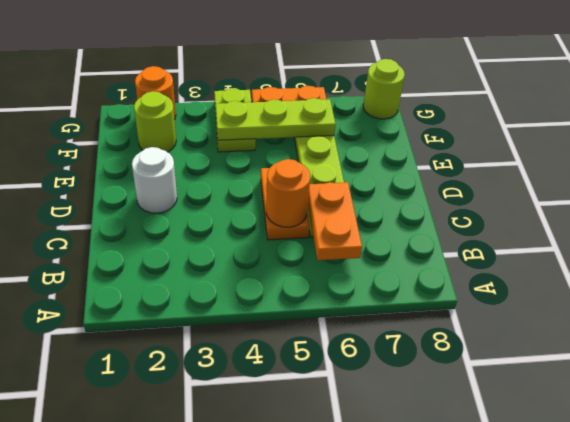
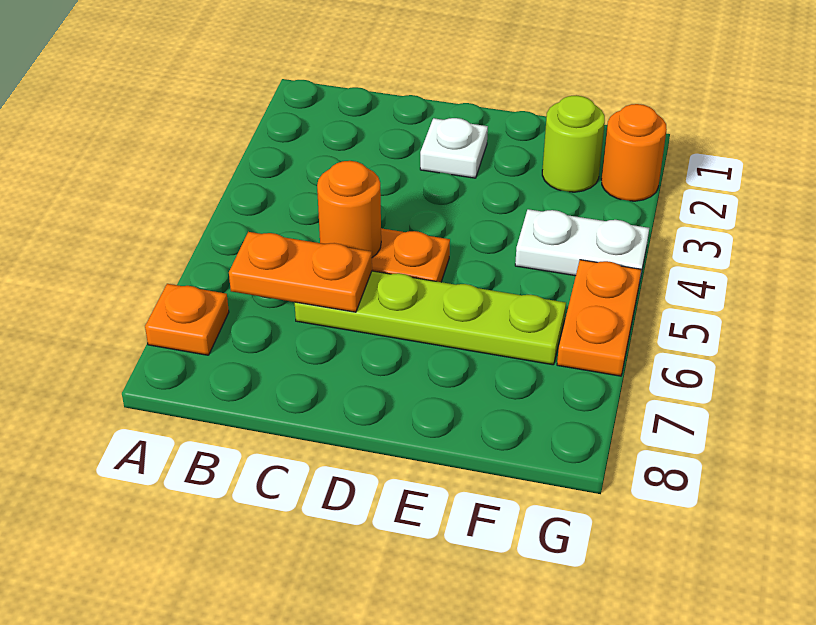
none -> orange plate A7 level 1
white round brick D2 level 1 -> white plate D2 level 1
lime plate F4:G4 level 1 -> white plate F4:G4 level 1
lime plate F4:F6 level 2 -> none
lime round brick G8 level 1 -> none

